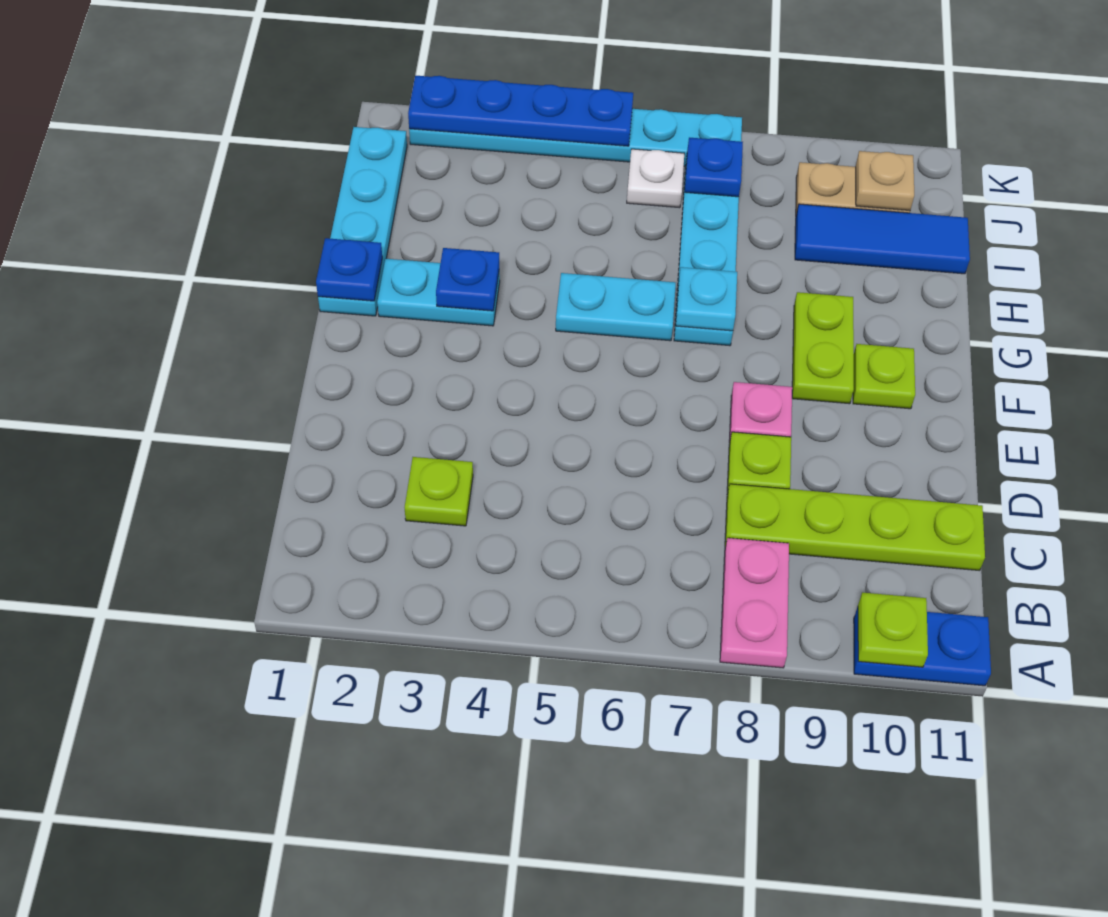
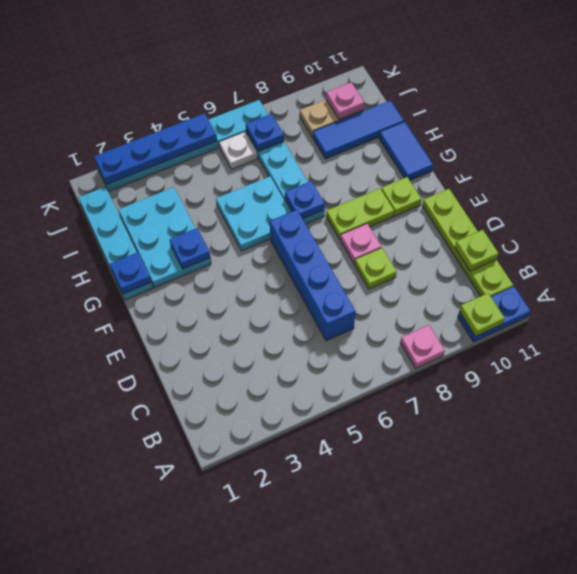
pink plate A8:B8 level 1 -> pink plate A8 level 1
lime plate C3 level 1 -> lime plate C11 level 2
none -> blue brick C6:F6 level 1
lime plate C8:C11 level 1 -> lime plate B11:E11 level 1
lime plate F9:G9 level 1 -> lime plate F8:F9 level 1
cyan plate G2:G3 level 1 -> cyan plate G2:I3 level 1
cyan plate G5:G6 level 1 -> cyan plate G5:H6 level 1
cyan plate G7 level 2 -> blue plate G7 level 2
none -> blue tile G11:H11 level 1
tan plate J10 level 2 -> pink plate J10 level 2

